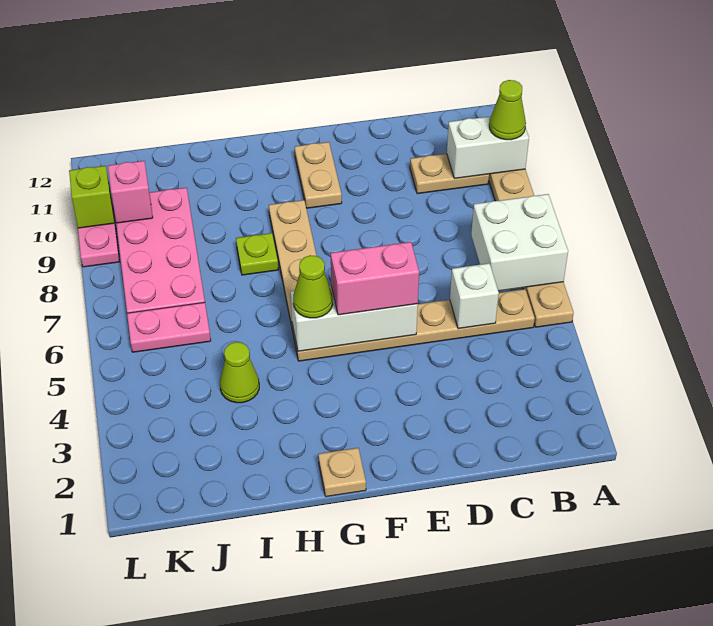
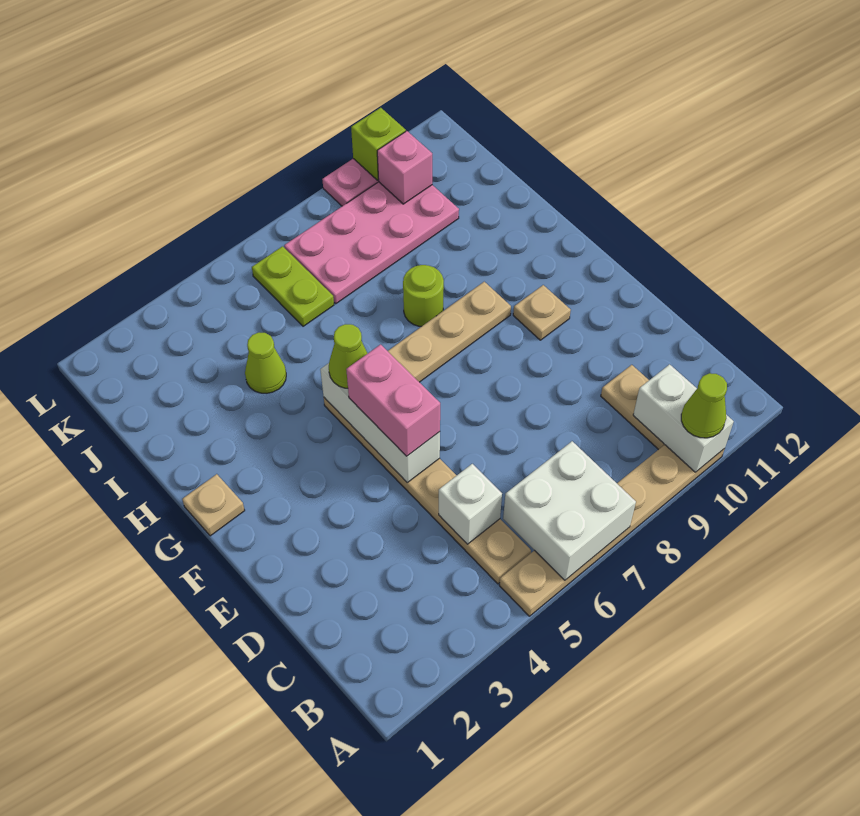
tan plate F10:F11 level 1 -> tan plate F10 level 1
lime plate H8 level 1 -> lime round brick H8 level 1
pink plate J6:K6 level 1 -> lime plate J6:K6 level 1

